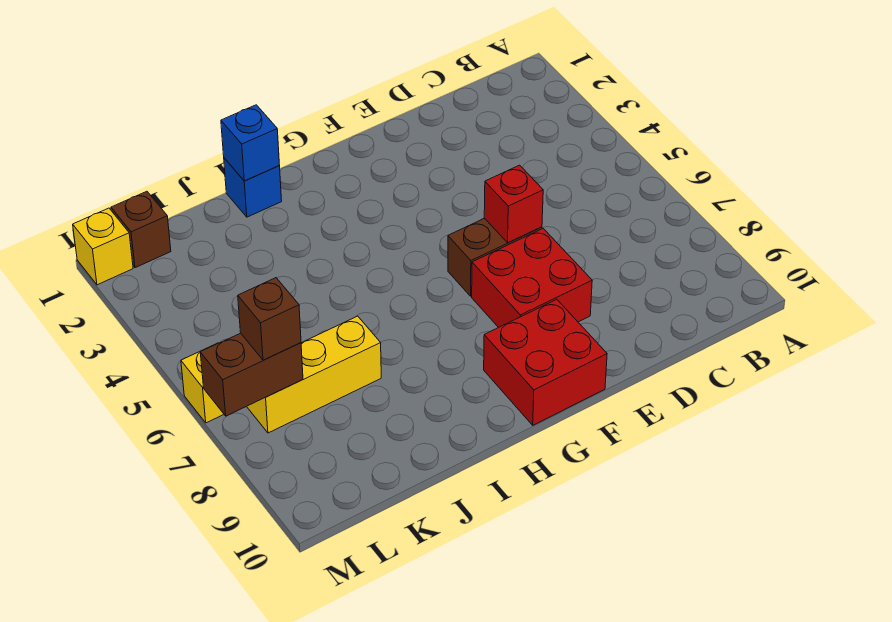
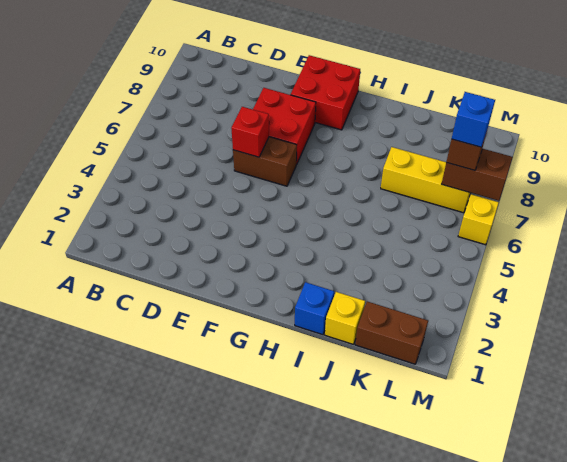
blue brick I1 level 2 -> blue brick L7 level 4
brown brick L1 level 1 -> brown brick K1:L1 level 1
yellow brick M1 level 1 -> yellow brick J1 level 1

